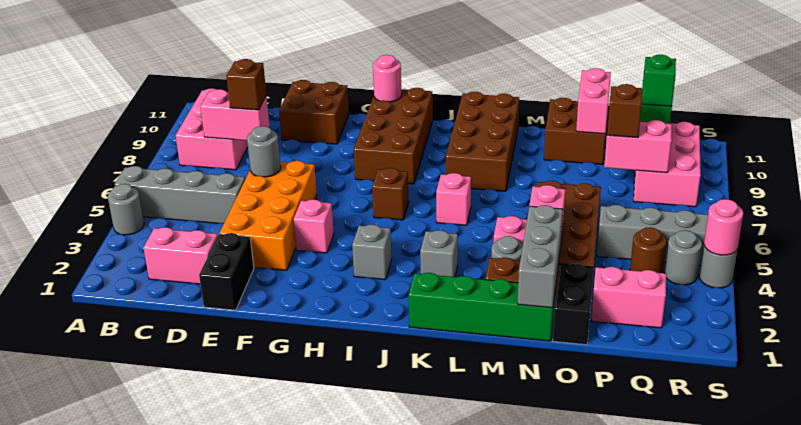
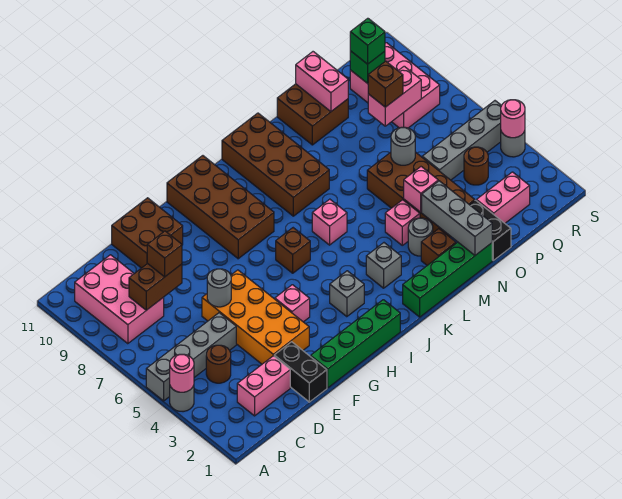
none -> brown round brick C4 level 1
pink brick C8:D8 level 2 -> brown brick C8:D8 level 2
none -> green brick F1:I1 level 1
pink round brick H11 level 2 -> pink round brick A4 level 2
grey round brick R4 level 1 -> grey round brick O6 level 2

